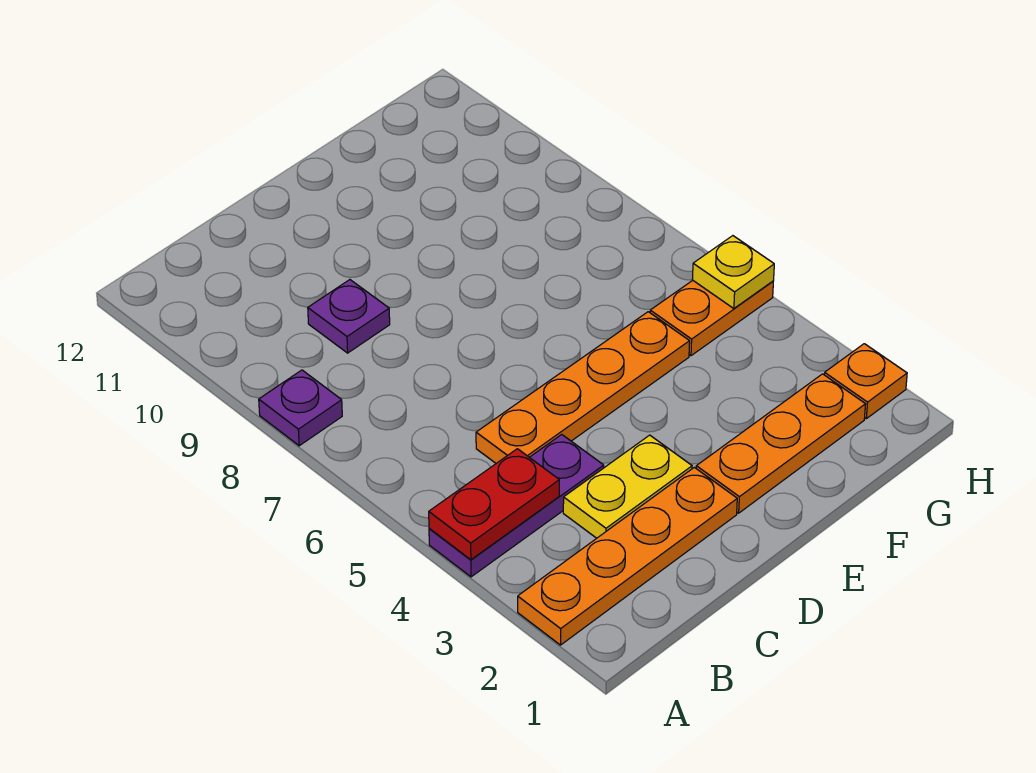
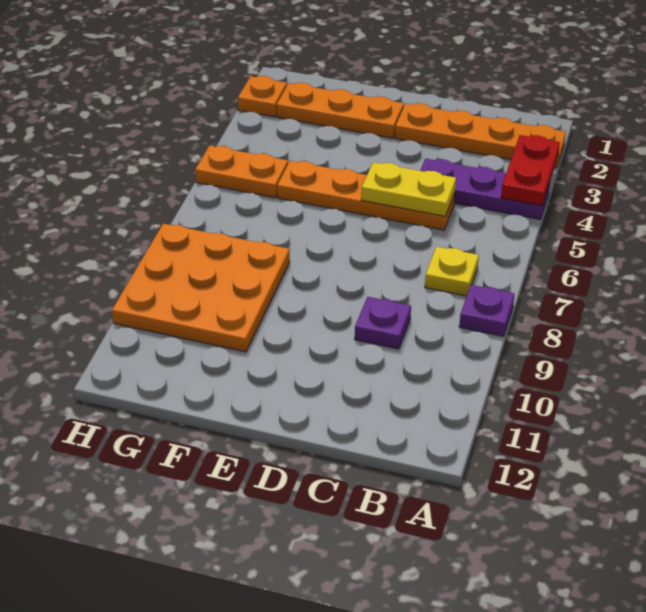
red plate A4:B4 level 2 -> red plate A3:A4 level 2
yellow plate C3:D3 level 1 -> yellow plate C5:D5 level 2
none -> orange plate F8:H10 level 1
yellow plate H5 level 2 -> yellow plate B7 level 1

